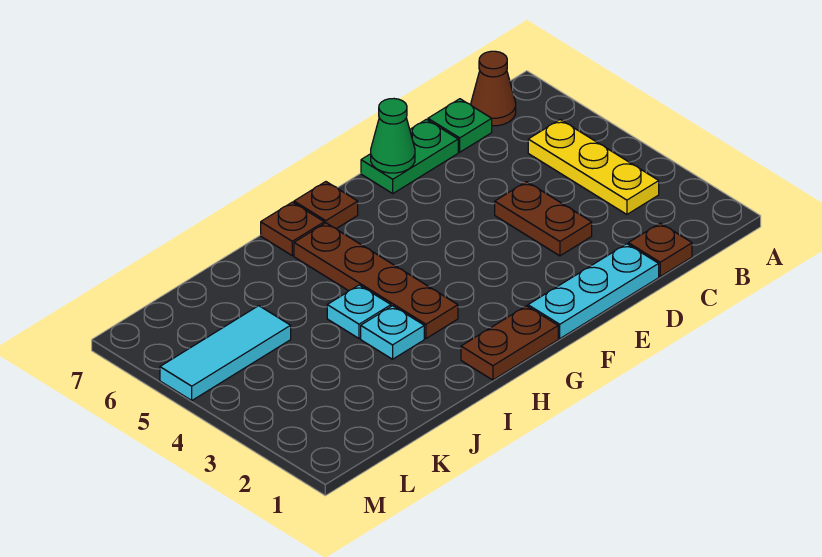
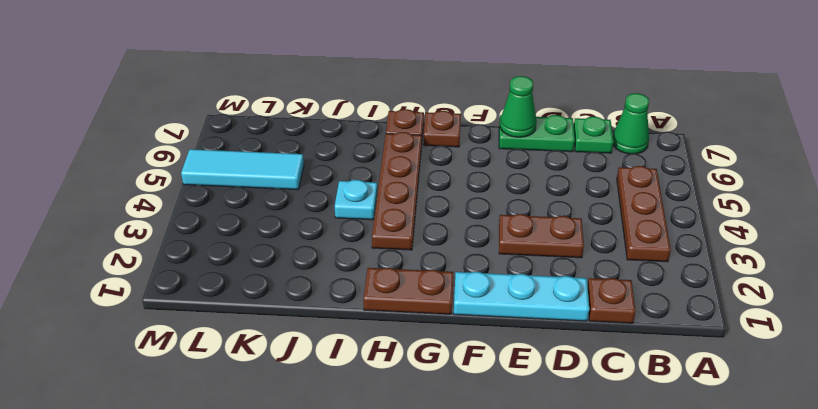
yellow plate B3:B5 level 1 -> brown plate B3:B5 level 1
brown cone B7 level 1 -> green cone B7 level 1
brown plate D3:D4 level 1 -> brown plate D3:E3 level 1
cyan plate I3 level 1 -> none

